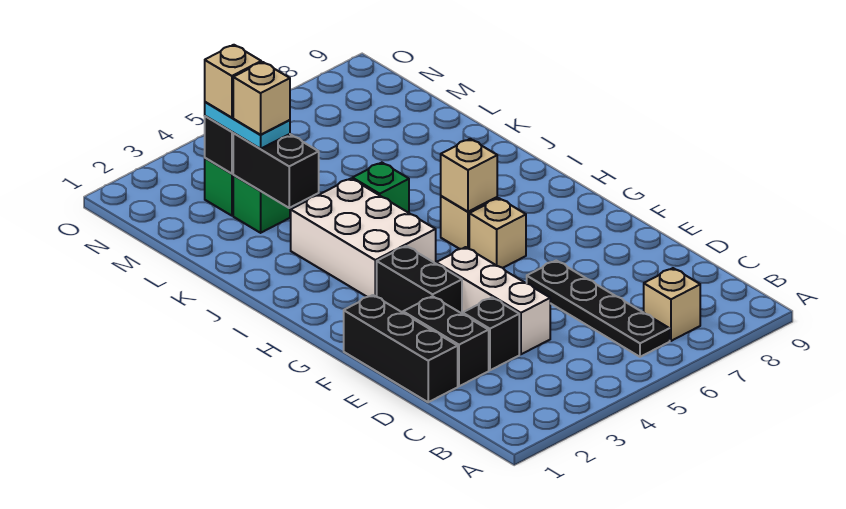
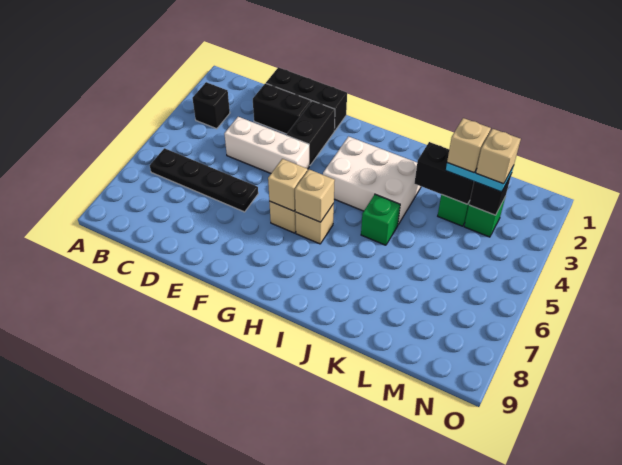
tan brick B7 level 1 -> tan brick G6 level 2
black brick D3 level 1 -> black brick B3 level 1
black brick F3:G3 level 1 -> black brick F2:F3 level 1

